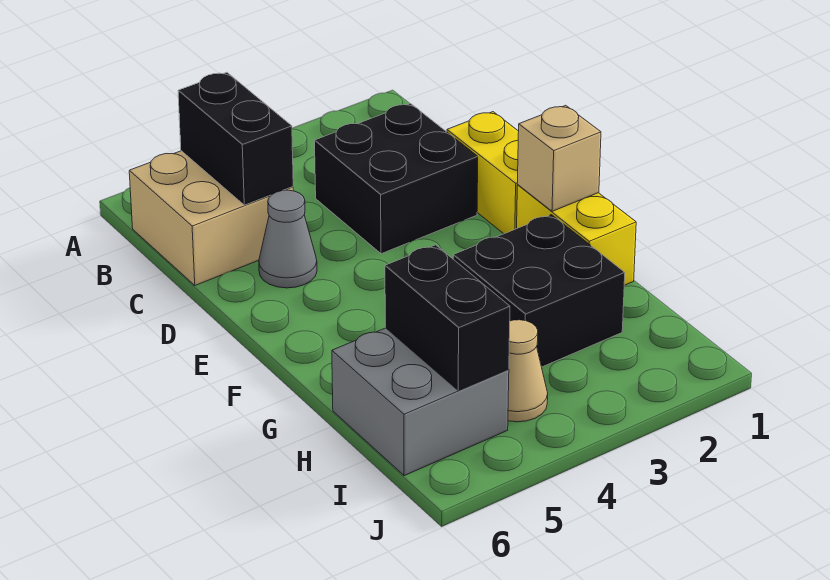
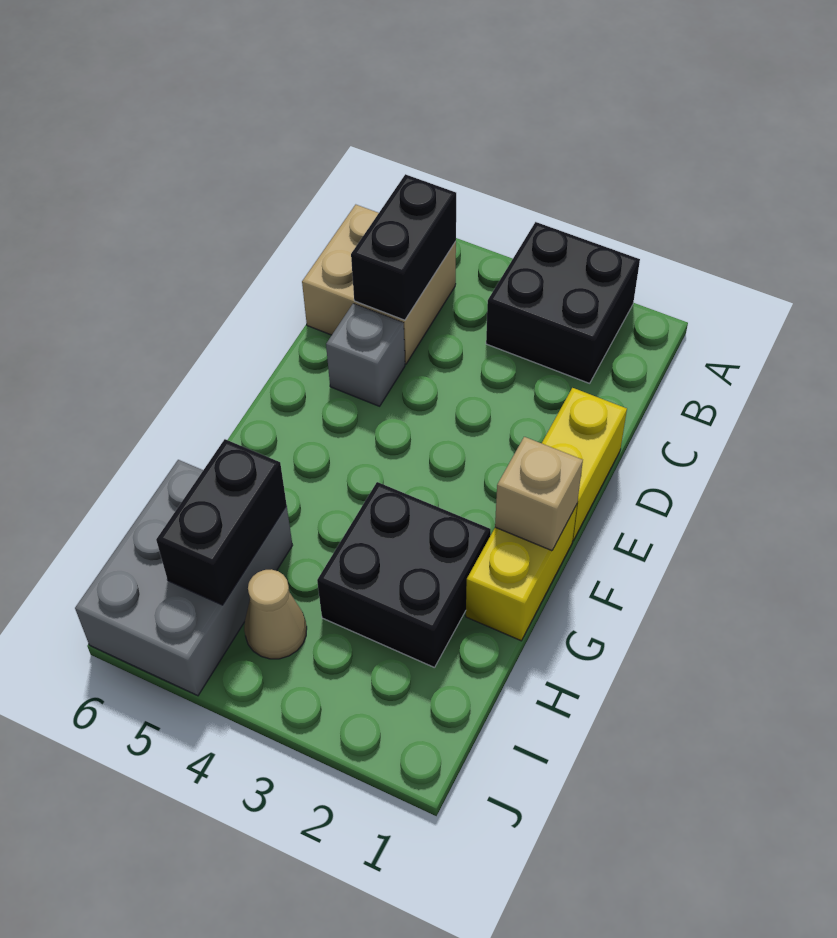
black brick C2:D3 level 1 -> black brick A2:B3 level 1
grey cone D5 level 1 -> grey brick D5 level 1
grey brick H5:I6 level 1 -> grey brick H5:J6 level 1

